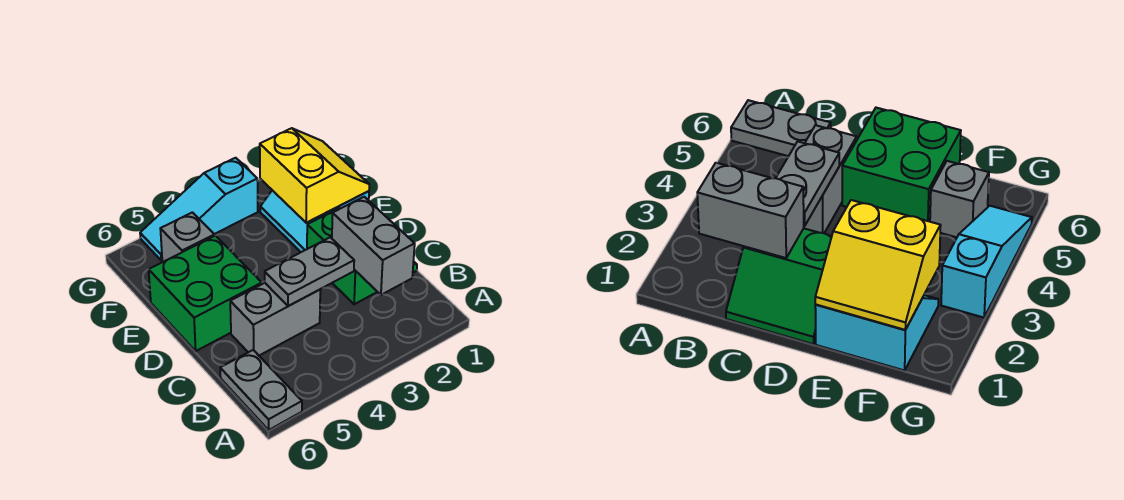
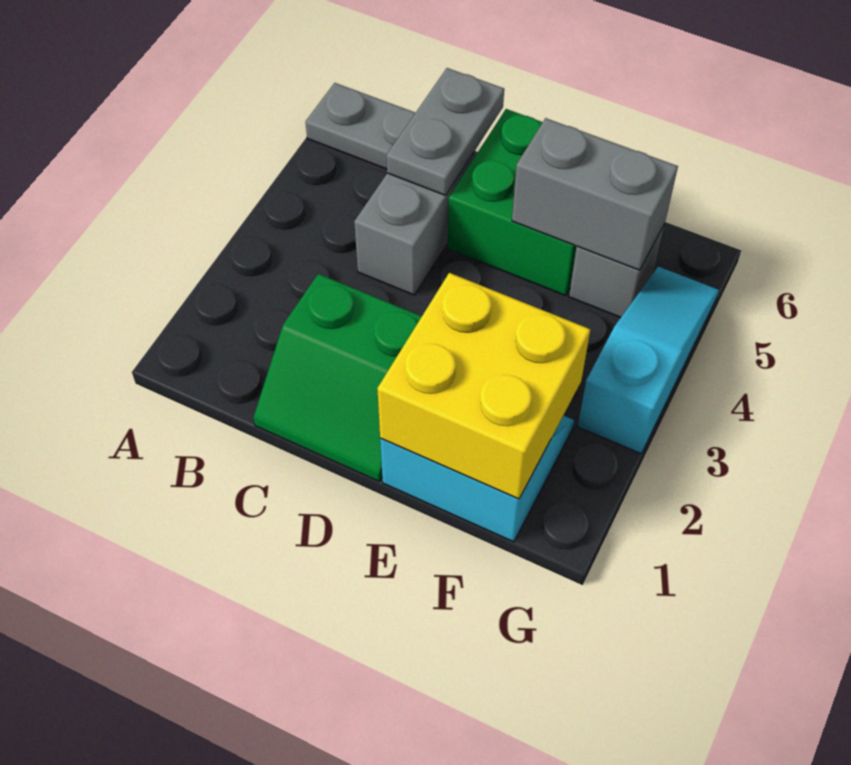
grey brick B2:C2 level 2 -> grey brick E5:F5 level 2
grey plate C3:C4 level 2 -> grey plate C5:C6 level 2
yellow slope E1:F2 level 2 top 2 -> yellow brick E1:F2 level 2

